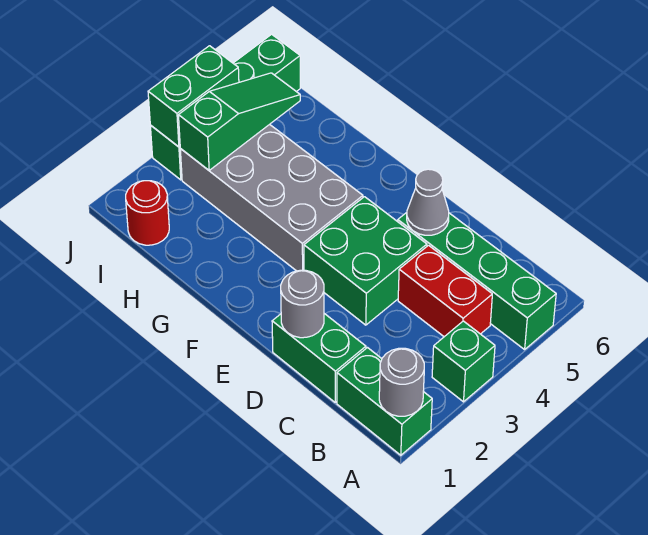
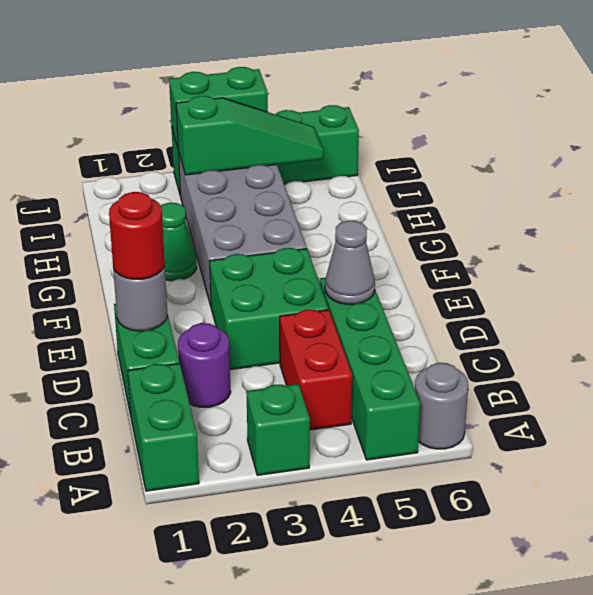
grey round brick A1 level 2 -> grey round brick A6 level 1
none -> purple round brick C2 level 1
none -> green cone G2 level 1
red round brick I1 level 1 -> red round brick D1 level 3

